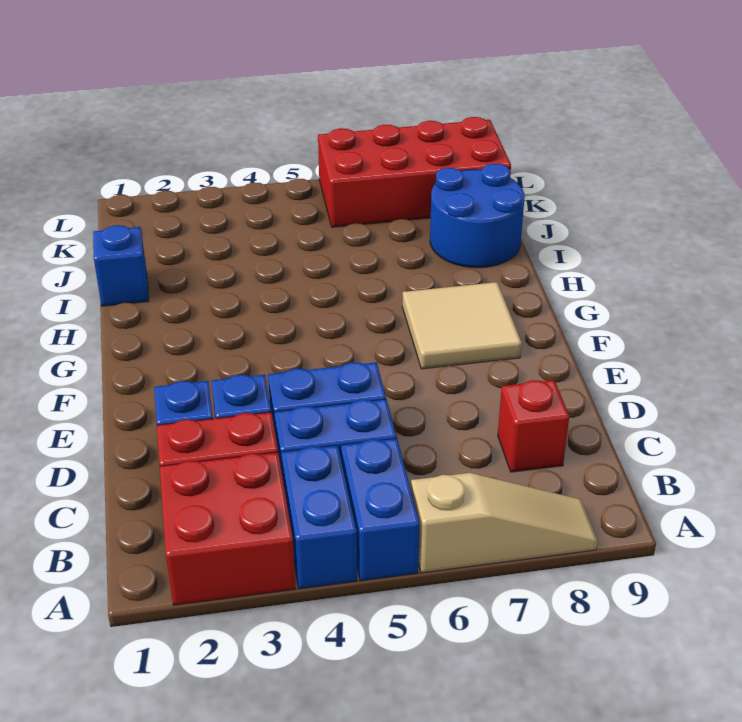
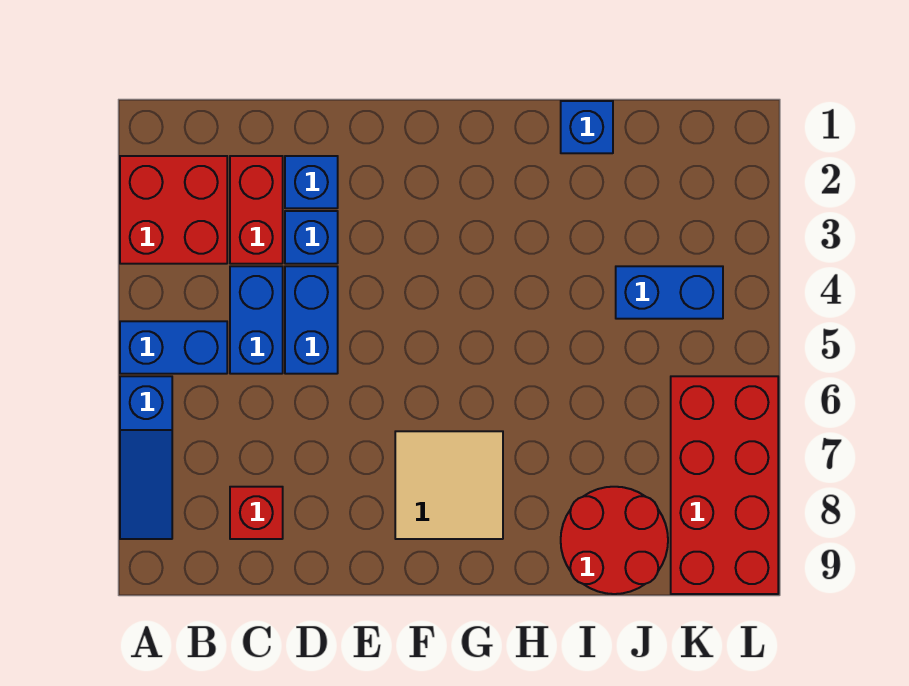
blue brick A4:B4 level 1 -> blue brick J4:K4 level 1
tan slope A6:A8 level 1 top 6 -> blue slope A6:A8 level 1 top 6
blue round brick I8:J9 level 1 -> red round brick I8:J9 level 1

